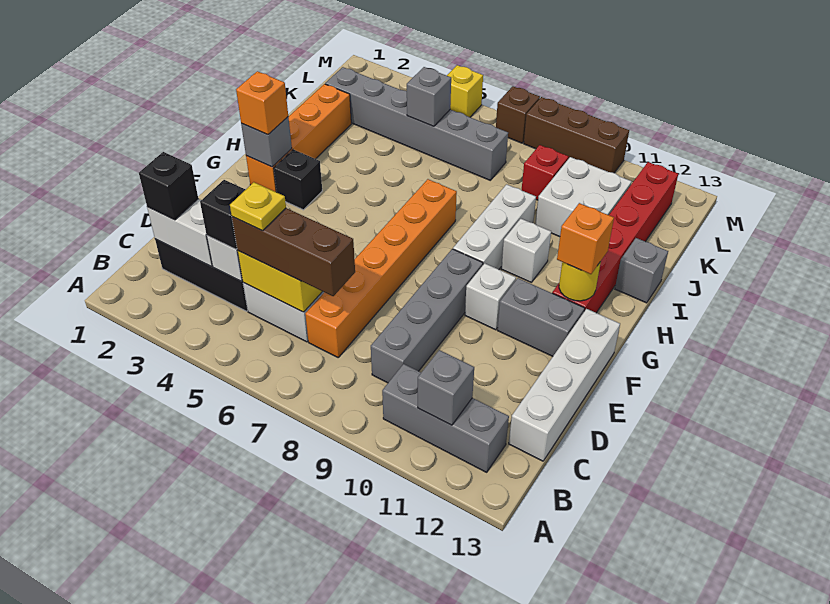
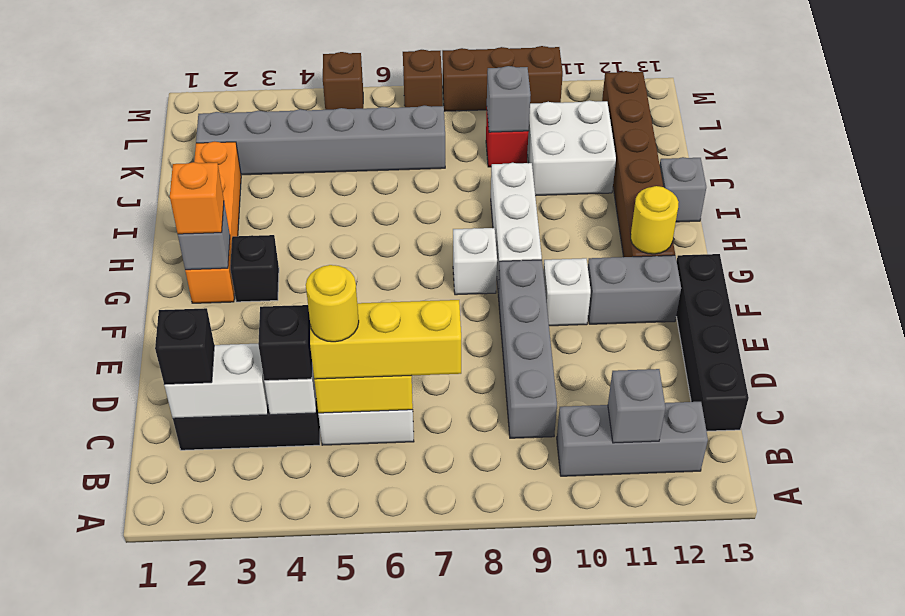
brown brick C5:C7 level 3 -> yellow brick C5:C7 level 3
yellow plate C5 level 4 -> yellow round brick C5 level 4
orange brick C7:H7 level 1 -> none
white brick C13:F13 level 1 -> black brick C13:F13 level 1
red brick G12:L12 level 1 -> brown brick G12:L12 level 1
orange brick G12 level 3 -> none
white brick H10 level 1 -> white brick G8 level 1
grey brick K5 level 2 -> grey brick K9 level 2
yellow brick M5 level 1 -> brown brick M5 level 1

